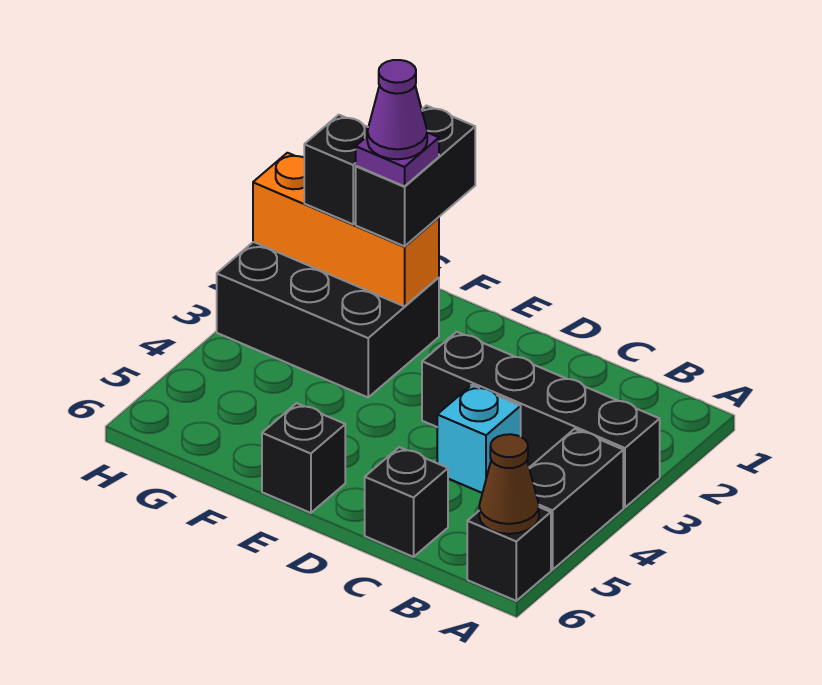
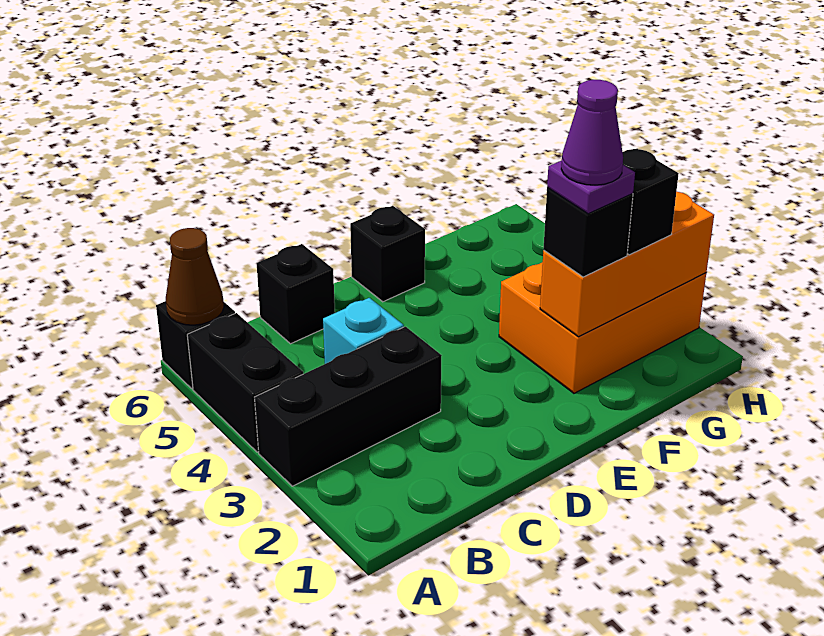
black brick A3:D3 level 1 -> black brick A3:C3 level 1
black brick F1:F2 level 3 -> black brick F2 level 3
black brick F2:H3 level 1 -> orange brick F2:H3 level 1

